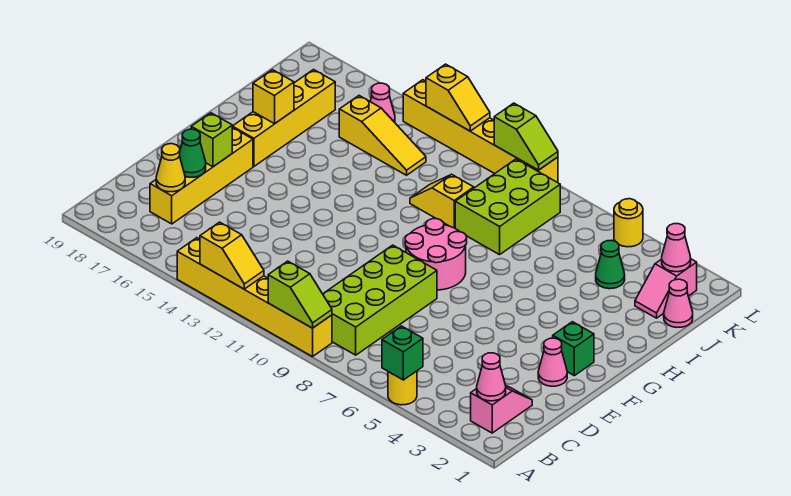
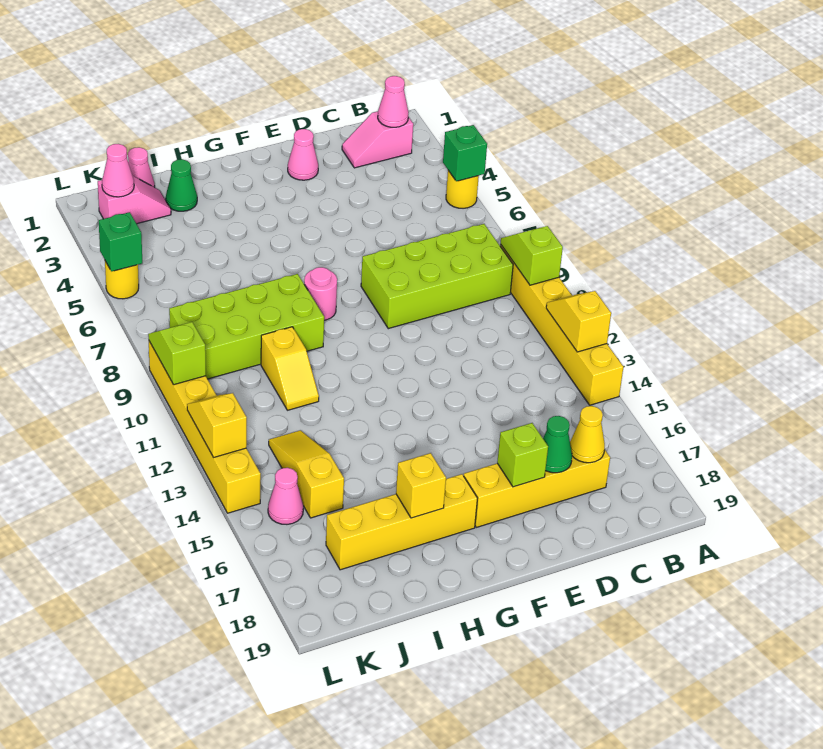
green brick F2 level 1 -> green brick L5 level 2
pink round brick F8:G9 level 1 -> pink round brick G8 level 1
lime brick I8:K9 level 1 -> lime brick H8:K9 level 1
green cone J4 level 1 -> green cone I2 level 1

